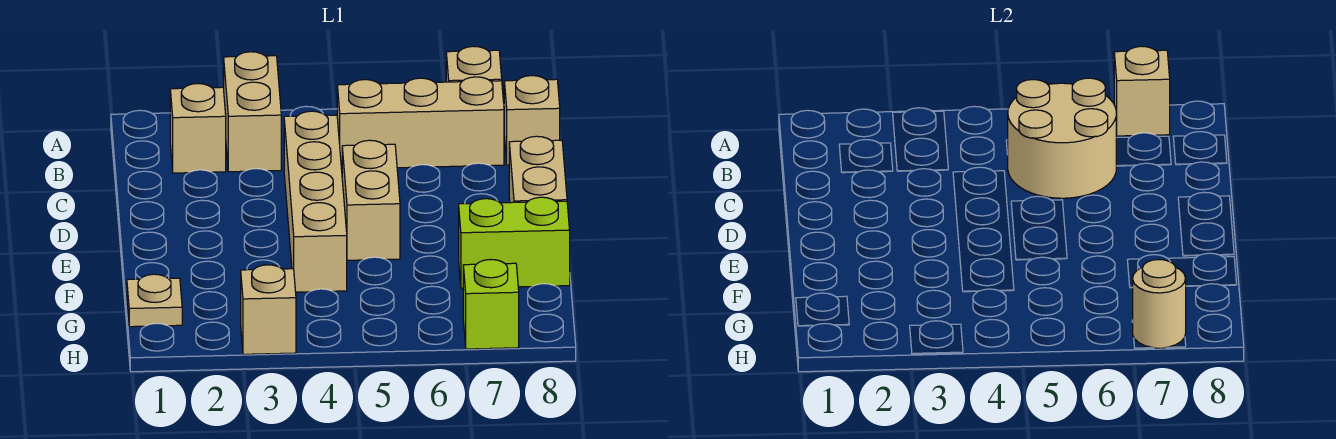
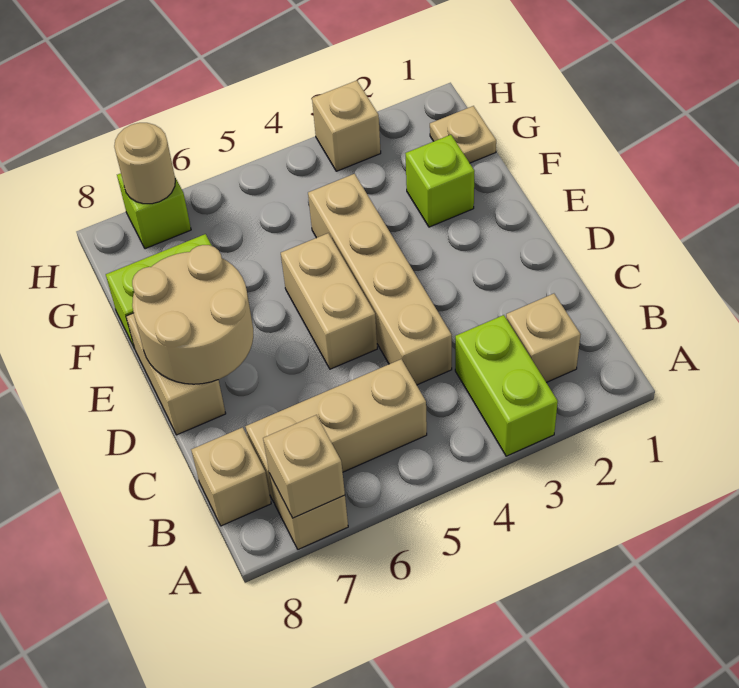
tan brick A3:B3 level 1 -> lime brick A3:B3 level 1
tan round brick B5:C6 level 2 -> tan round brick D7:E8 level 2
none -> lime brick F2 level 1

